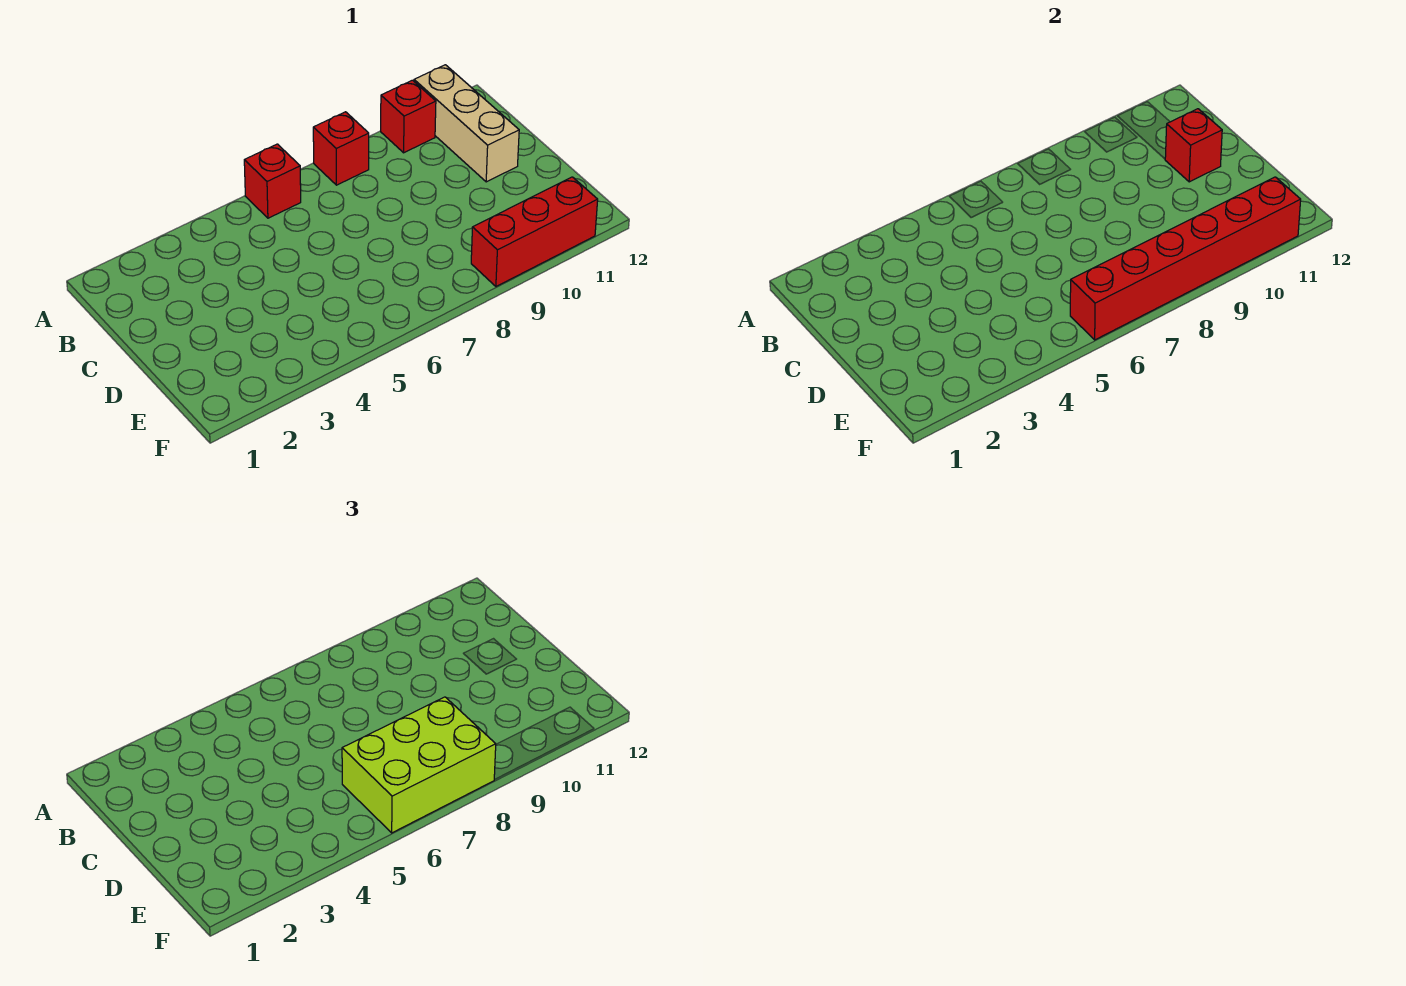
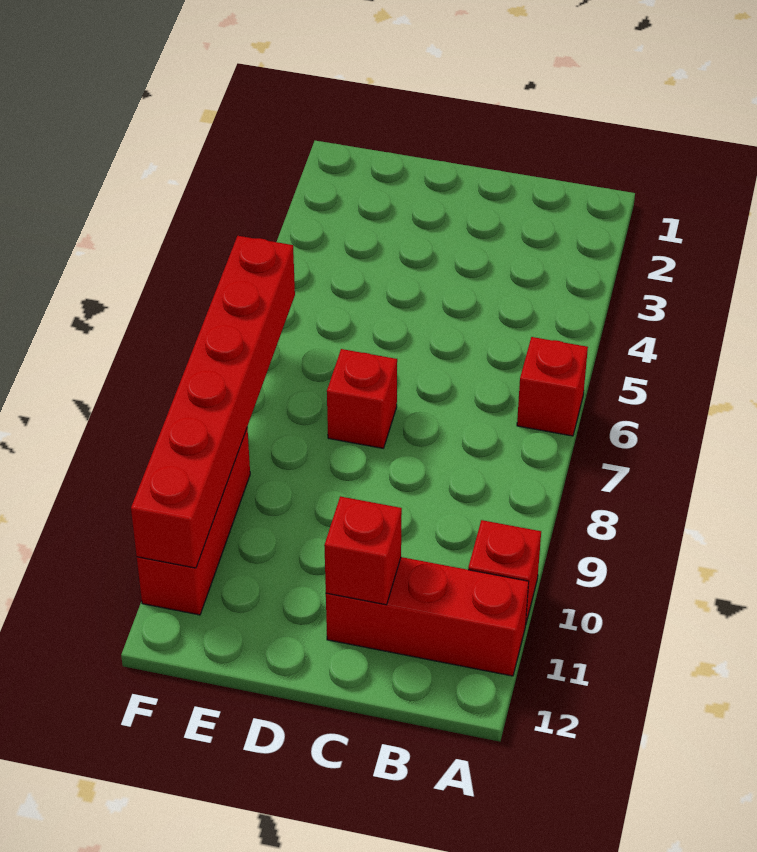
red brick A8 level 1 -> red brick D7 level 1
tan brick A11:C11 level 1 -> red brick A11:C11 level 1
lime brick E6:F8 level 3 -> none

